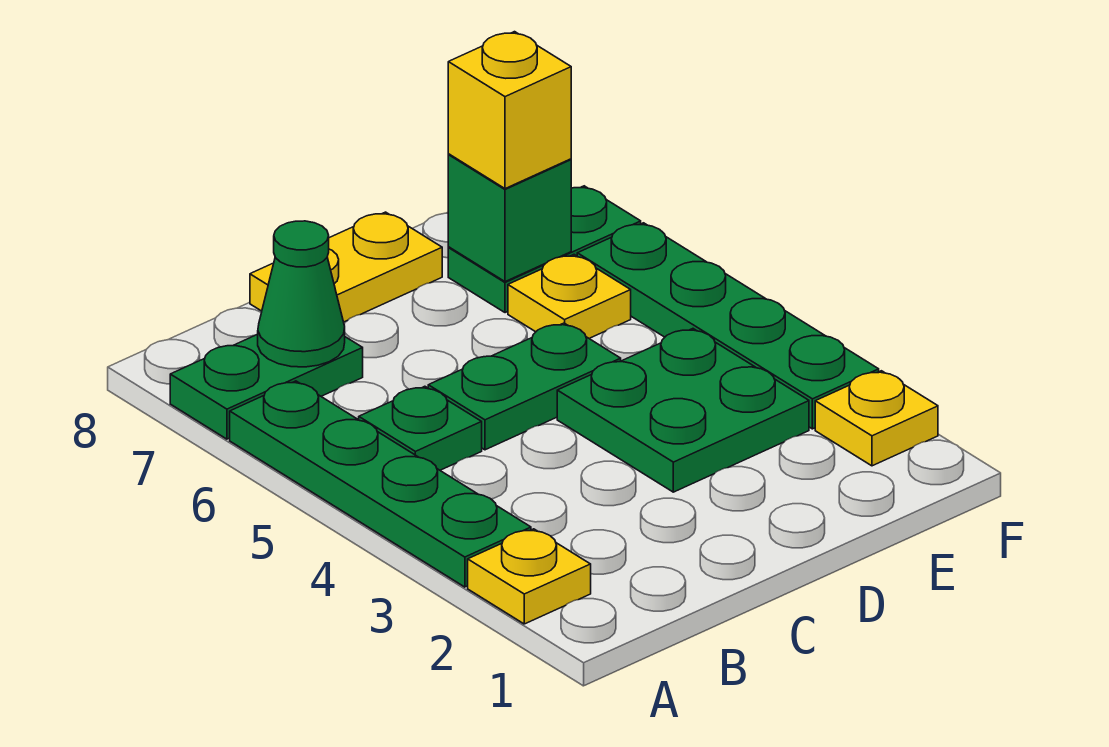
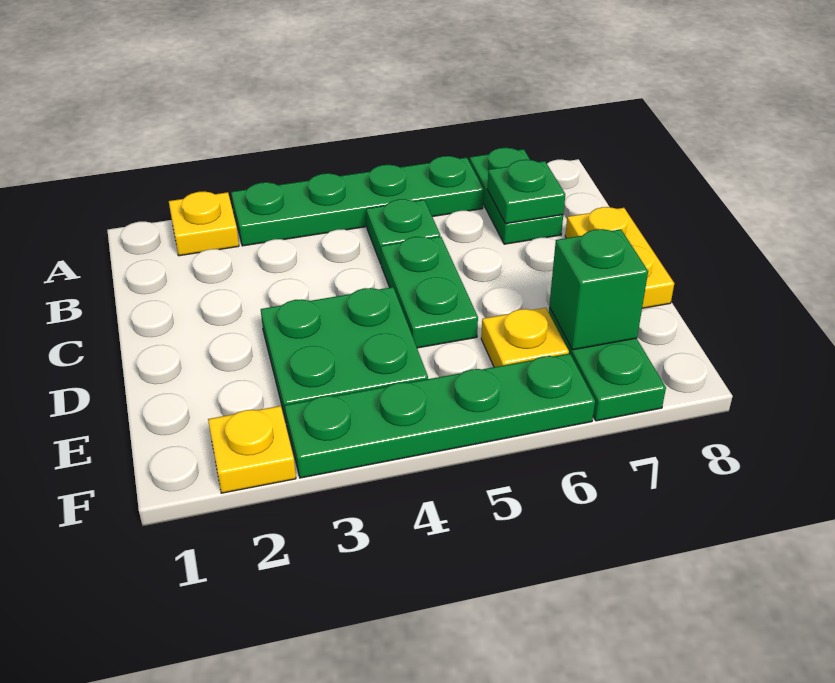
green cone B7 level 2 -> green plate B7 level 2
yellow brick E7 level 3 -> none

